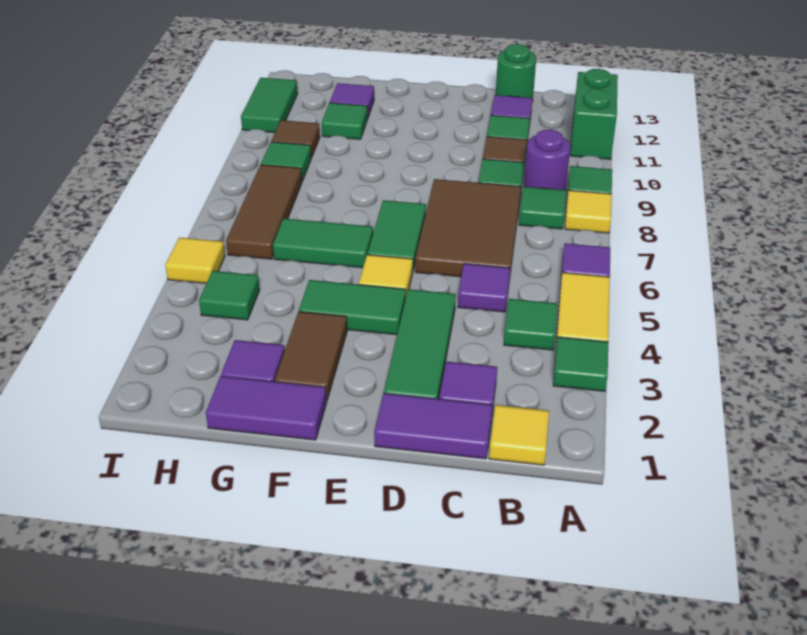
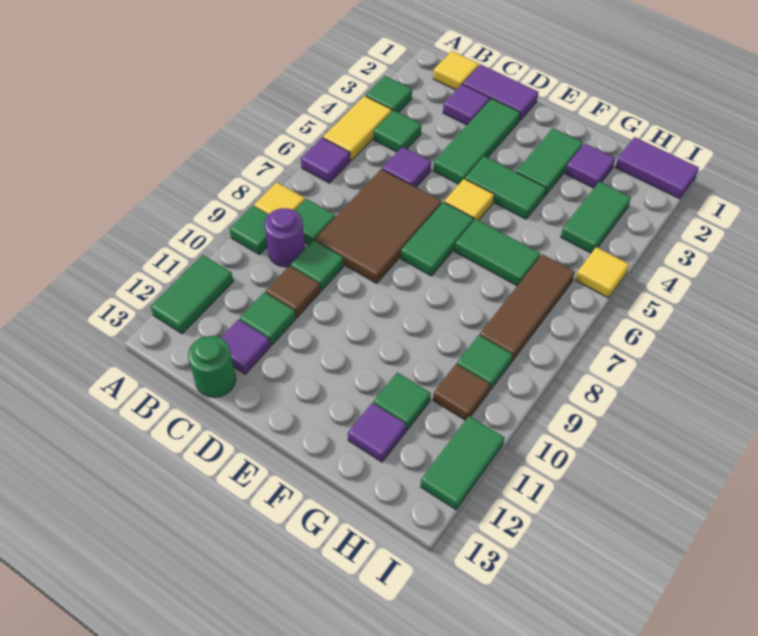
green brick A11:A12 level 1 -> green tile A11:A12 level 1
purple tile F1:G1 level 1 -> purple tile H1:I1 level 1
brown tile F2:F3 level 1 -> green tile F2:F3 level 1
green tile H4 level 1 -> green tile H3:H4 level 1

